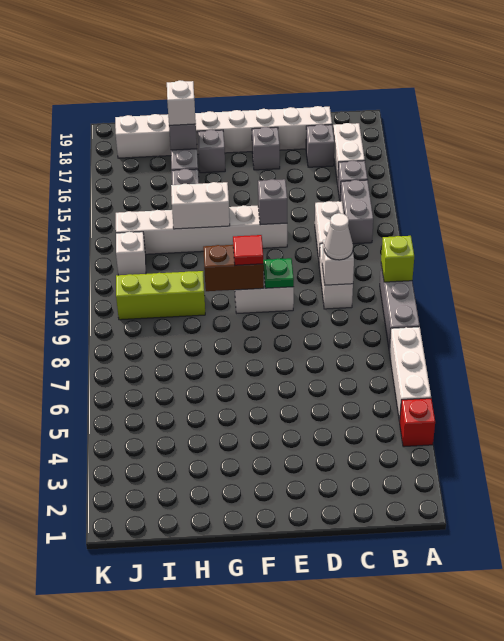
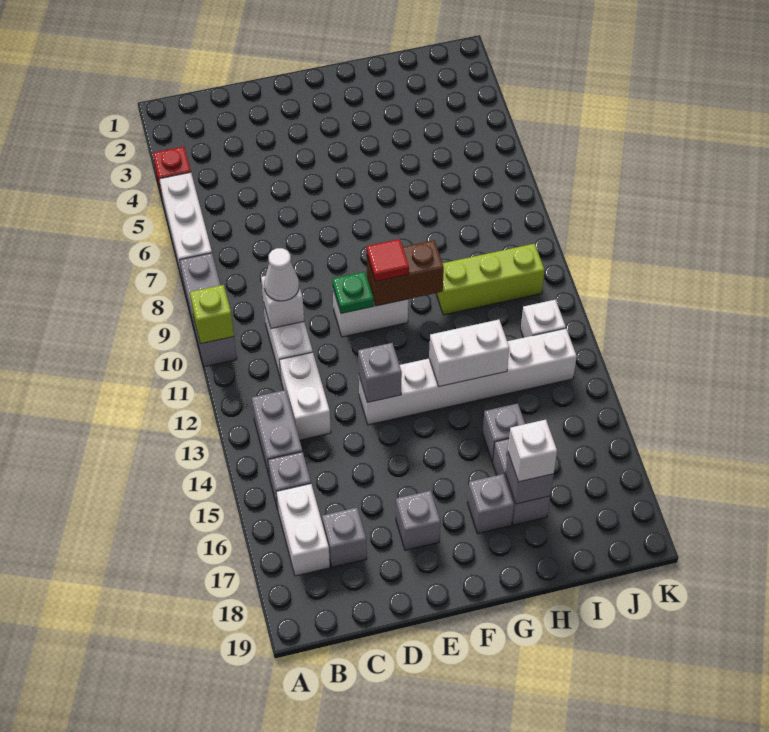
white brick C18:J18 level 1 -> none

